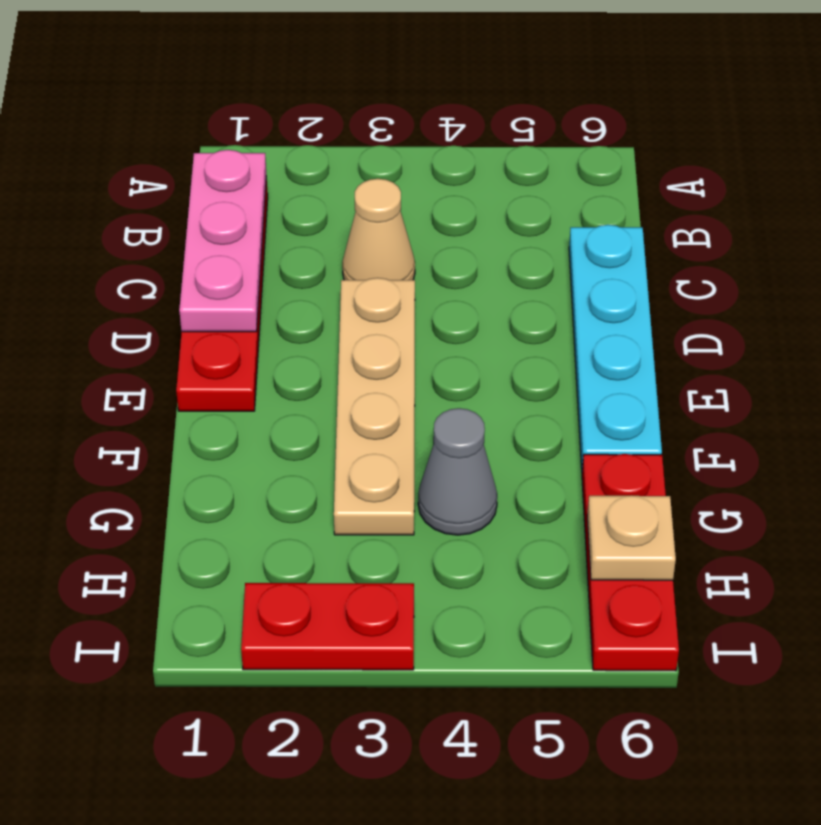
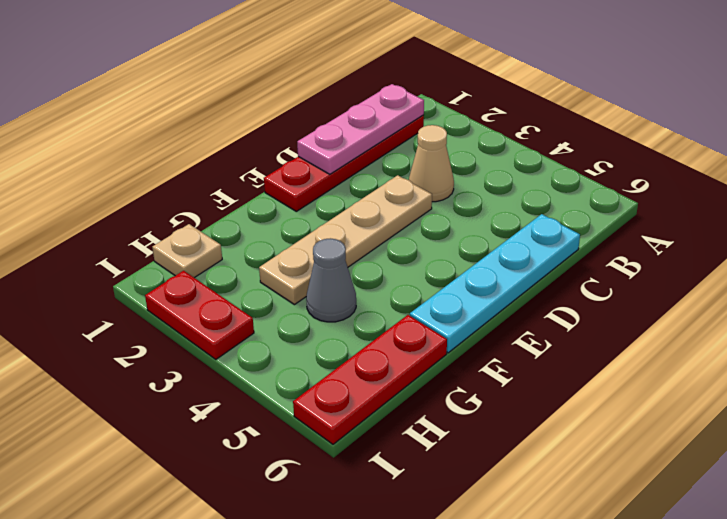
tan plate H6 level 2 -> tan plate H1 level 1

